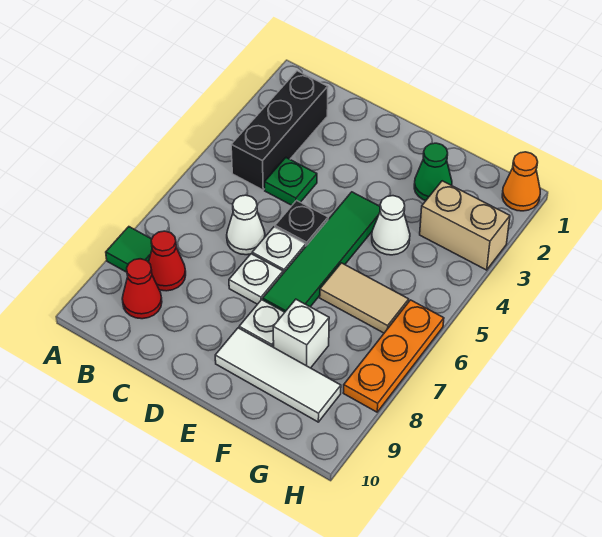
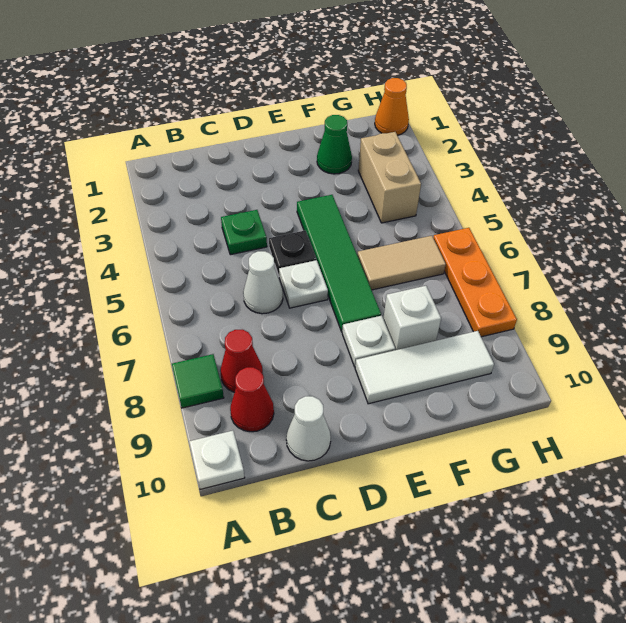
black brick B2:B4 level 1 -> none
white plate D7 level 1 -> white plate A10 level 1
white cone F4 level 1 -> white cone C10 level 1
tan brick G3:H3 level 1 -> tan brick G3:G4 level 1

